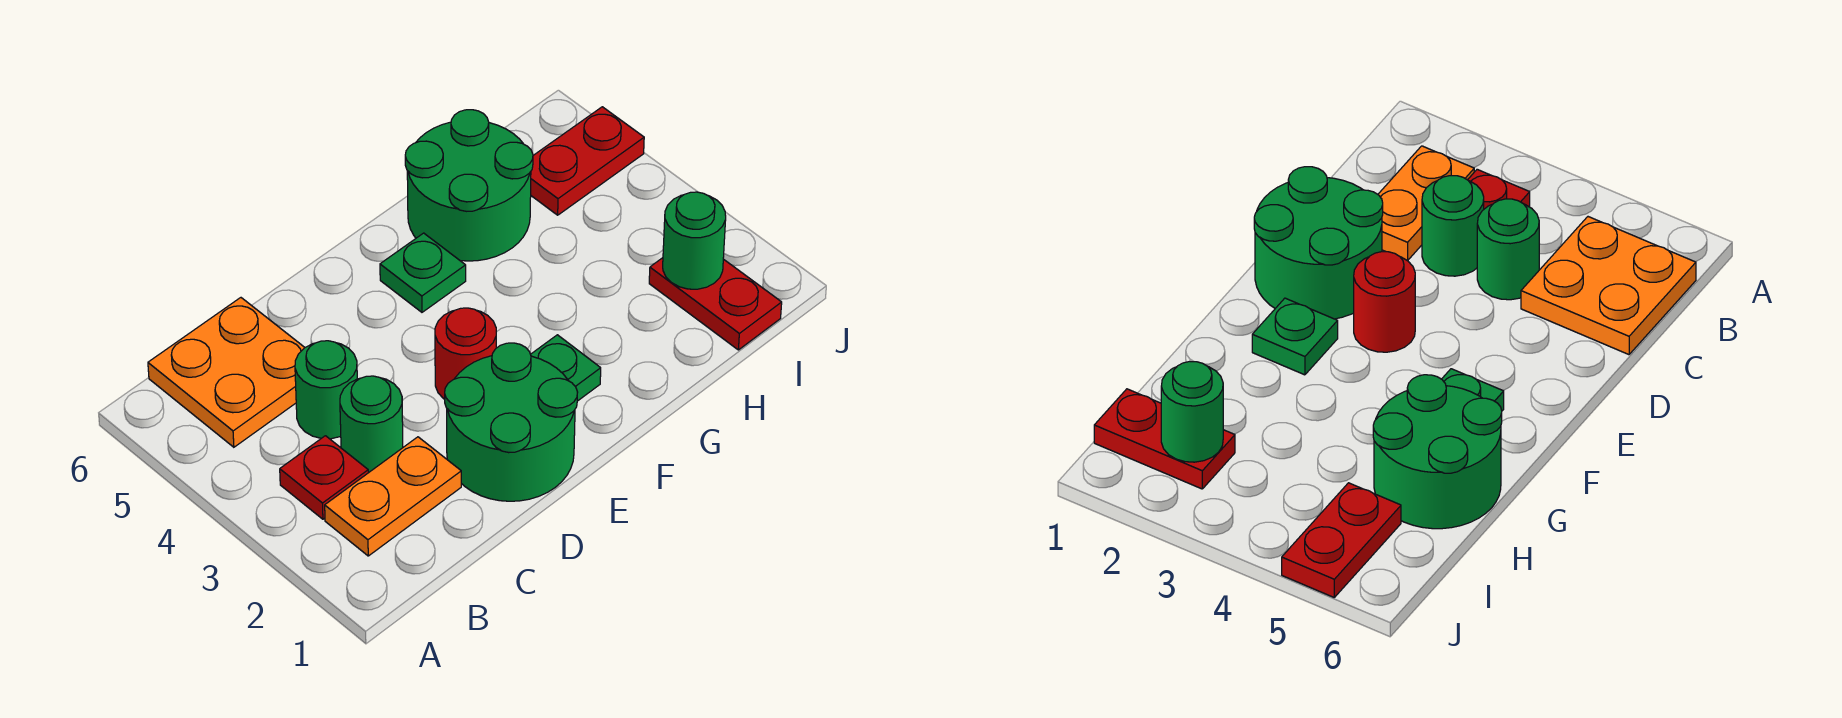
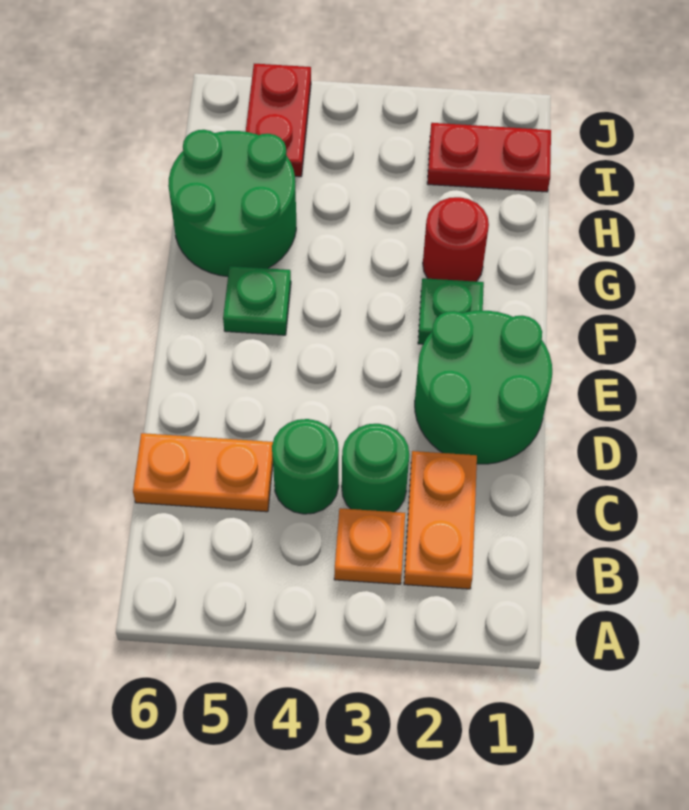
red plate B3 level 1 -> orange plate B3 level 1
orange plate B5:C6 level 1 -> orange plate C5:C6 level 1
red round brick E3 level 1 -> red round brick G2 level 1
green round brick I2 level 2 -> none

